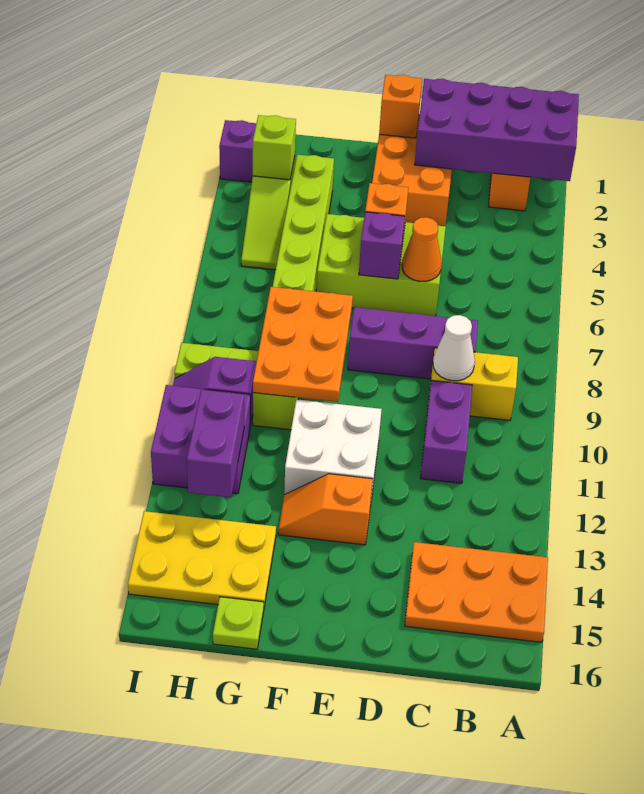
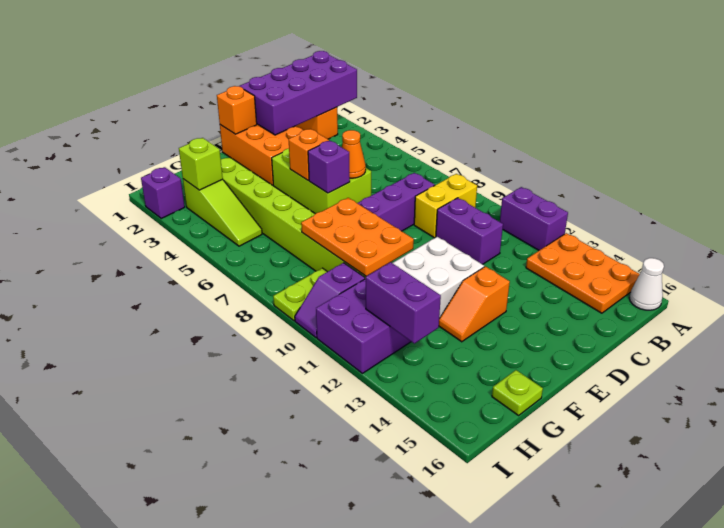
none -> purple brick A11:A12 level 1
orange plate A14:C15 level 1 -> orange plate A13:B15 level 1
white cone C9 level 2 -> white cone A16 level 1
lime brick D5:F6 level 1 -> lime brick D4:E6 level 1
yellow plate G14:I15 level 1 -> none

